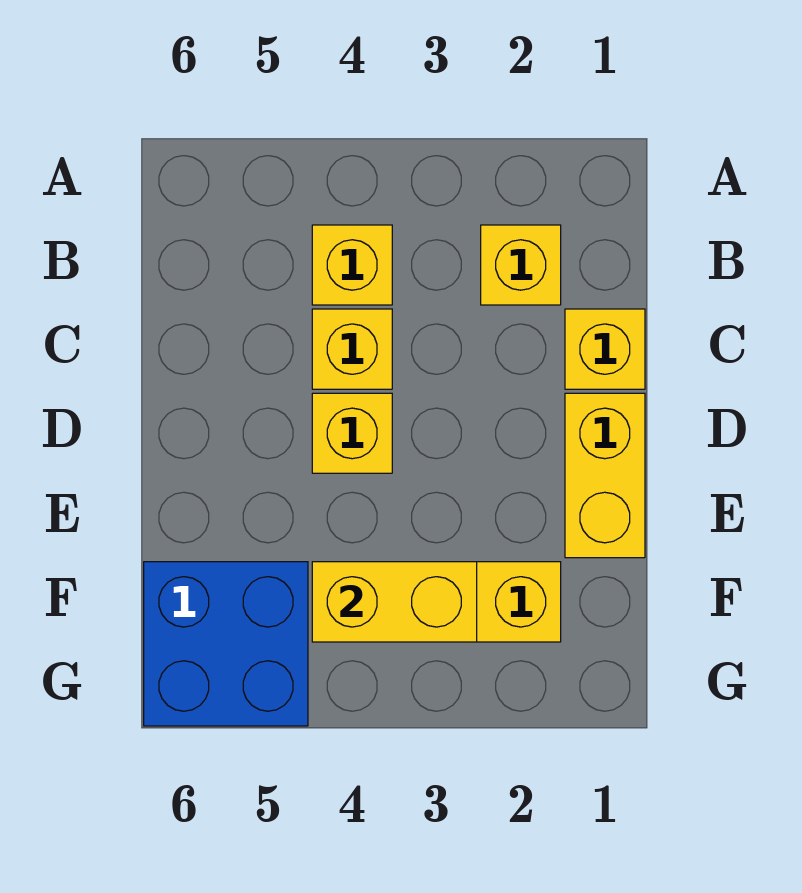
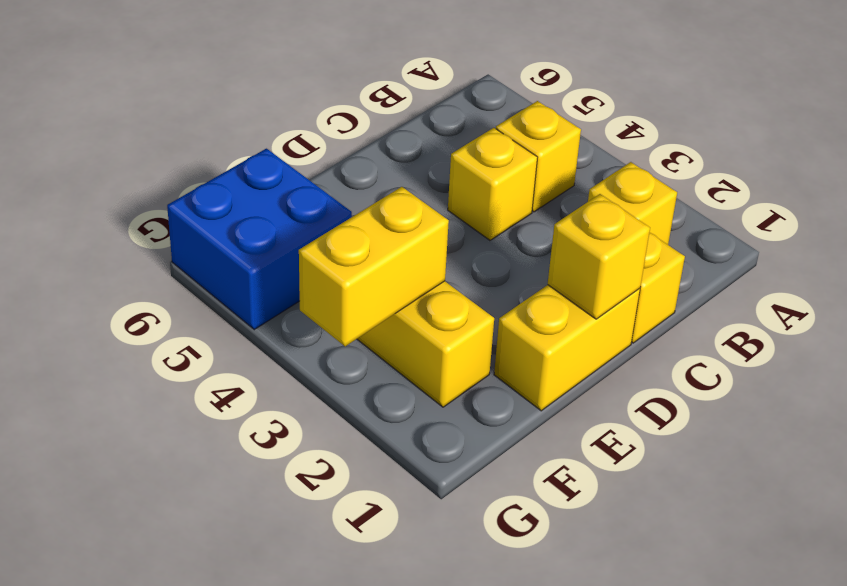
yellow brick D4 level 1 -> yellow brick D1 level 2
yellow brick F3:F4 level 2 -> yellow brick F3:G3 level 2

